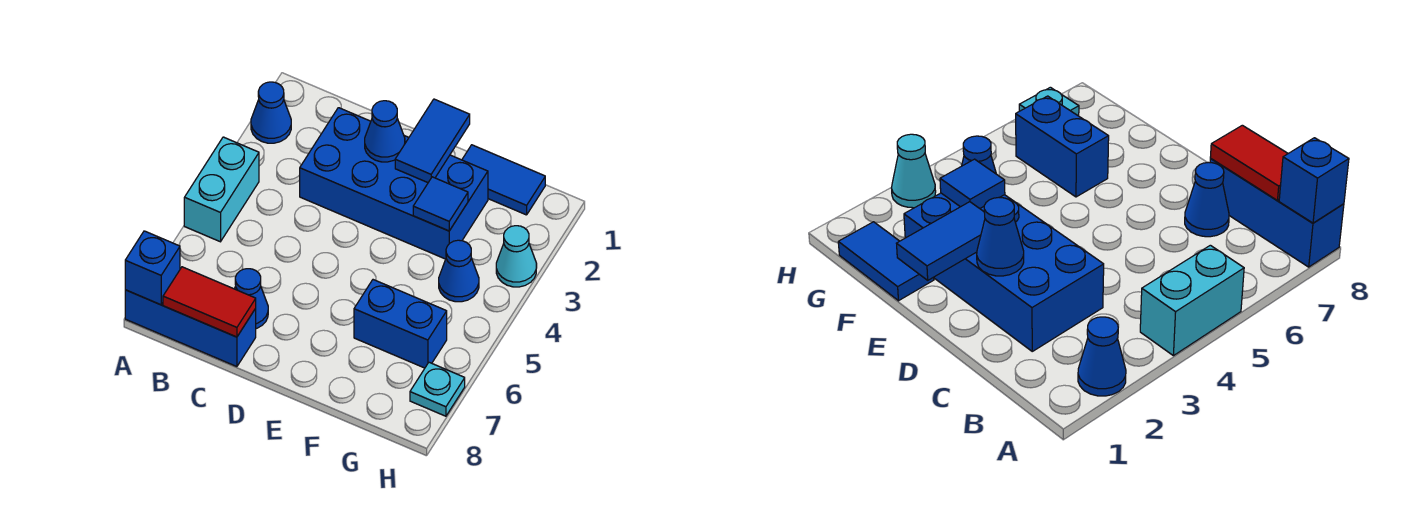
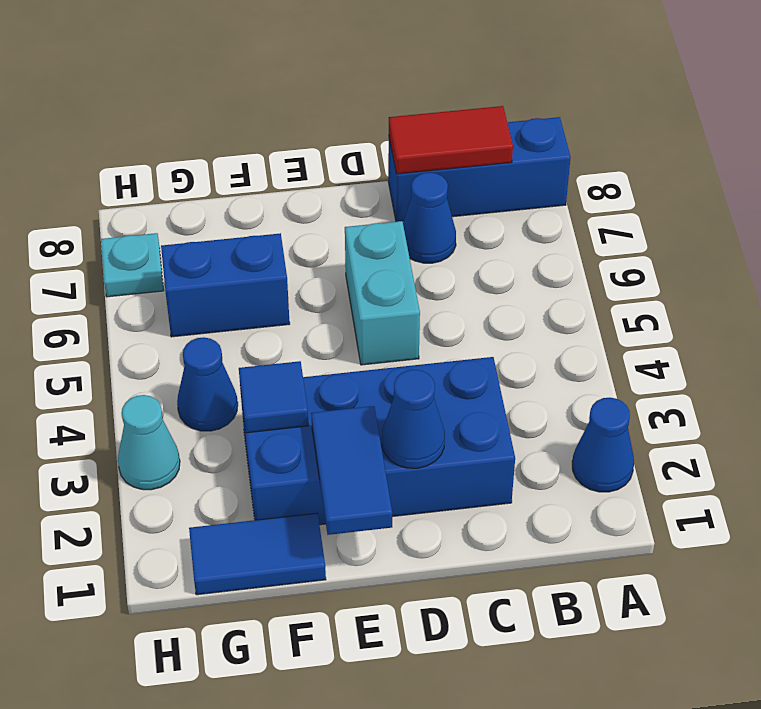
cyan brick A4:A5 level 1 -> cyan brick D5:D6 level 1
blue brick A8 level 2 -> none

